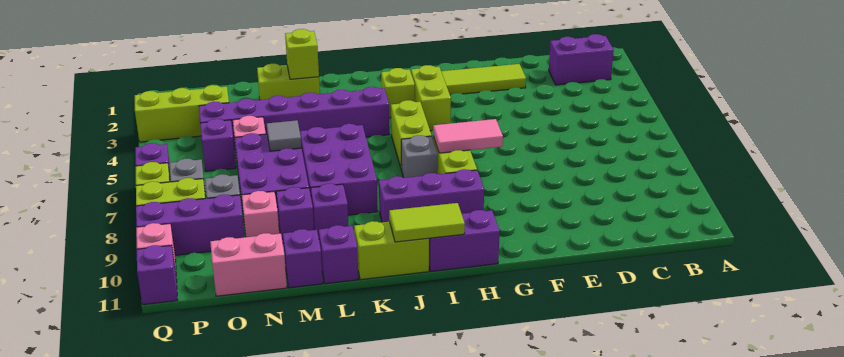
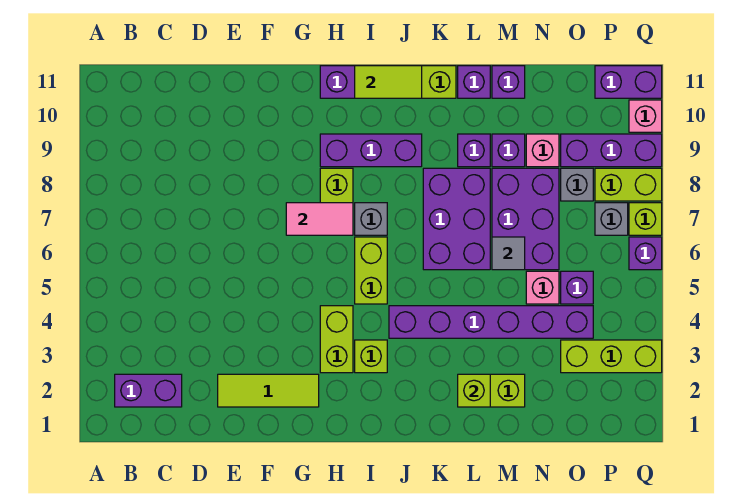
pink brick N11:O11 level 1 -> none
purple brick Q11 level 1 -> purple brick P11:Q11 level 1

